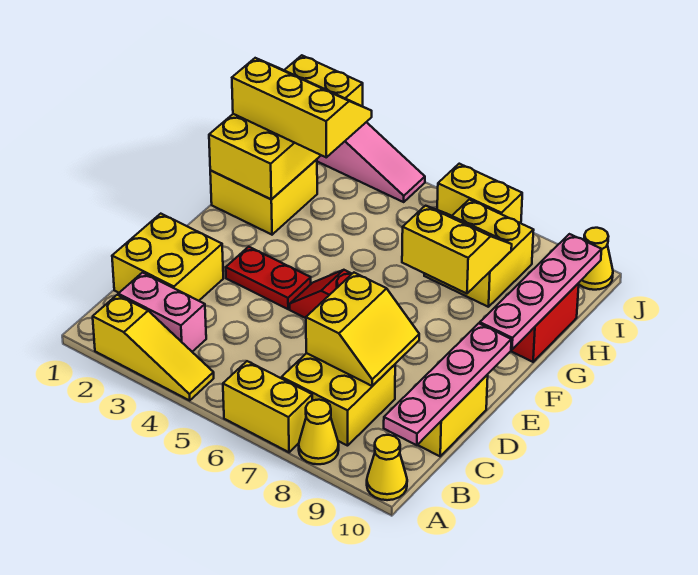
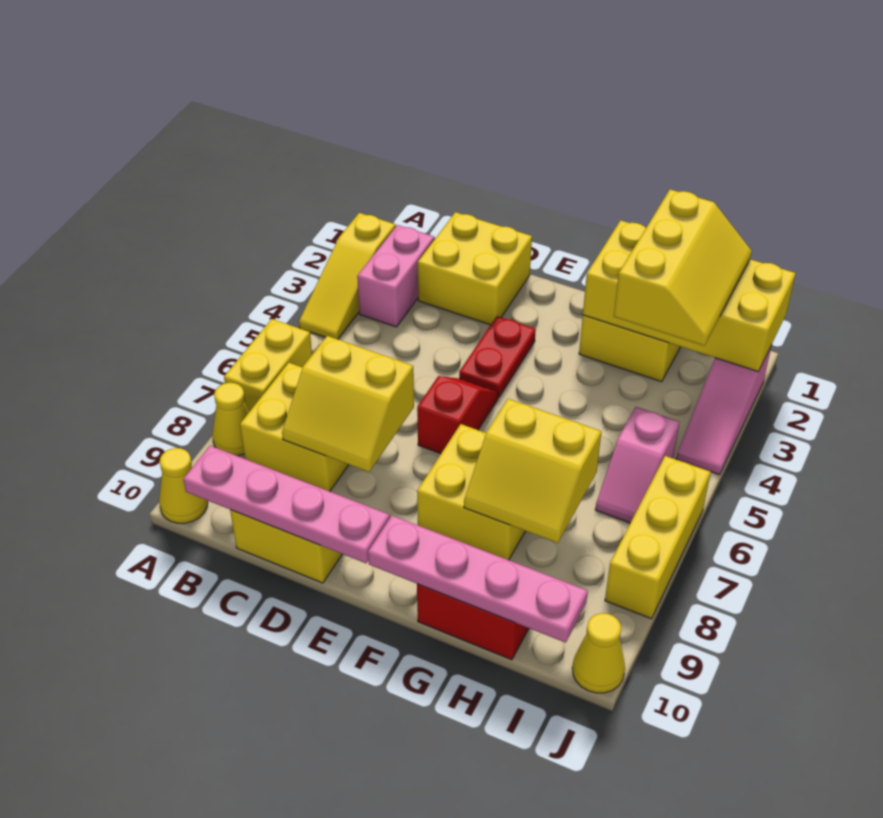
yellow slope G7:H8 level 2 top G -> yellow slope G7:H8 level 2 top 7
yellow brick H7:I8 level 1 -> yellow brick F7:G8 level 1
none -> pink slope I5:I6 level 1 top 5
yellow brick J6:J7 level 1 -> yellow brick J6:J8 level 1

